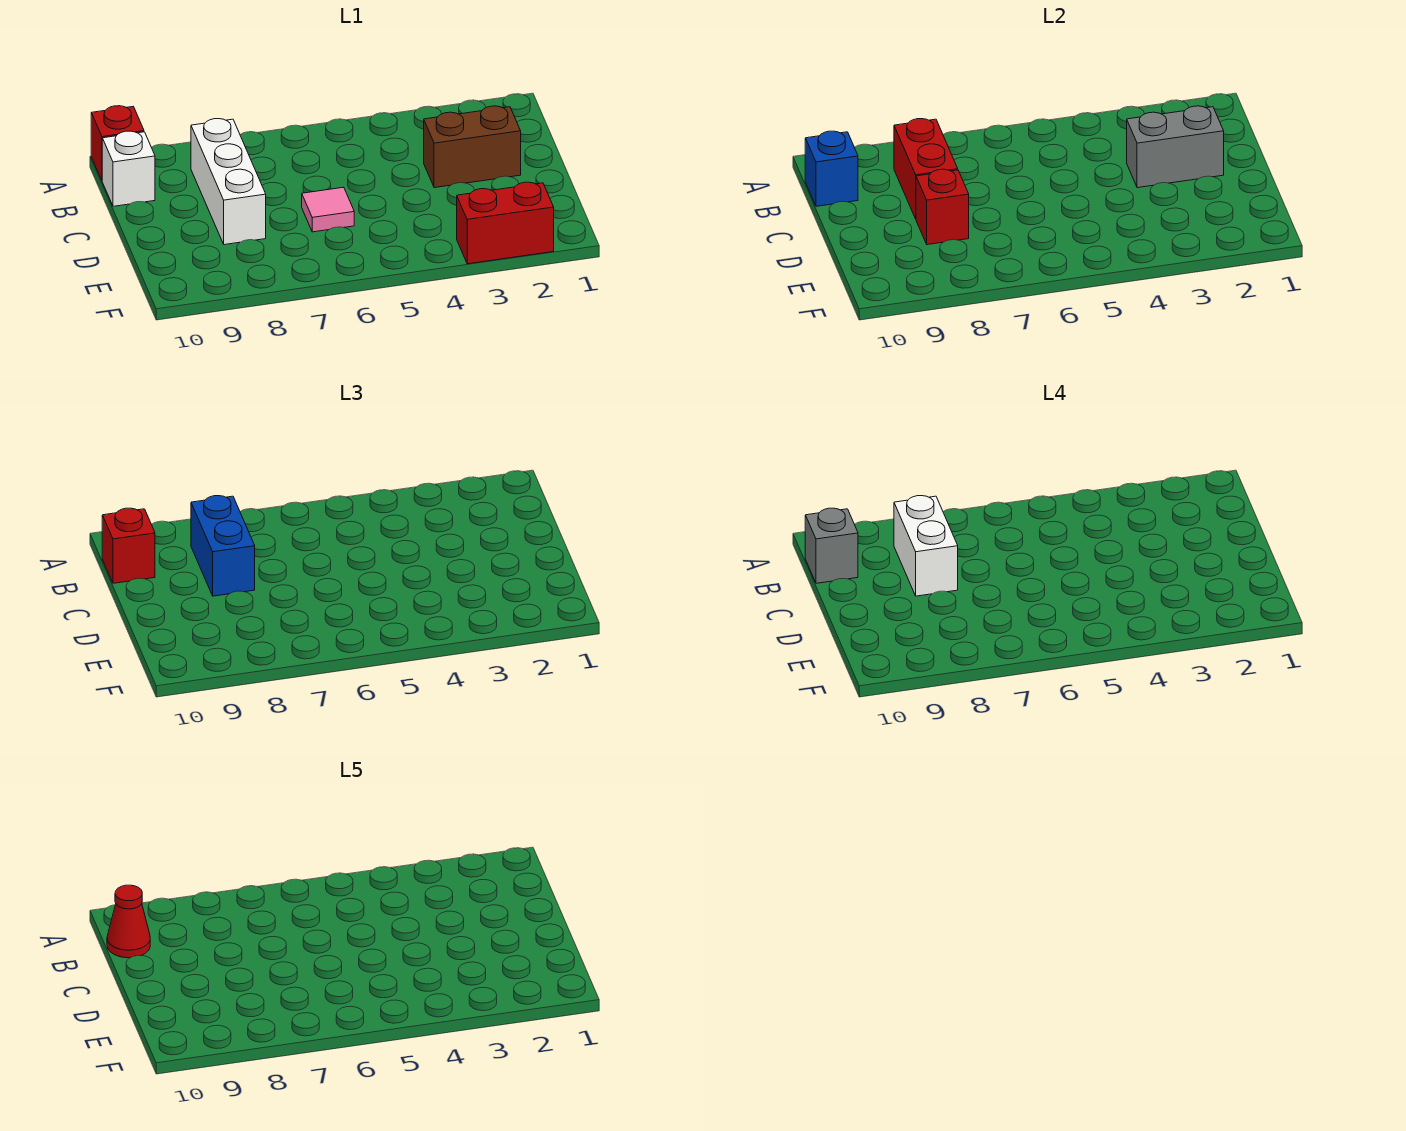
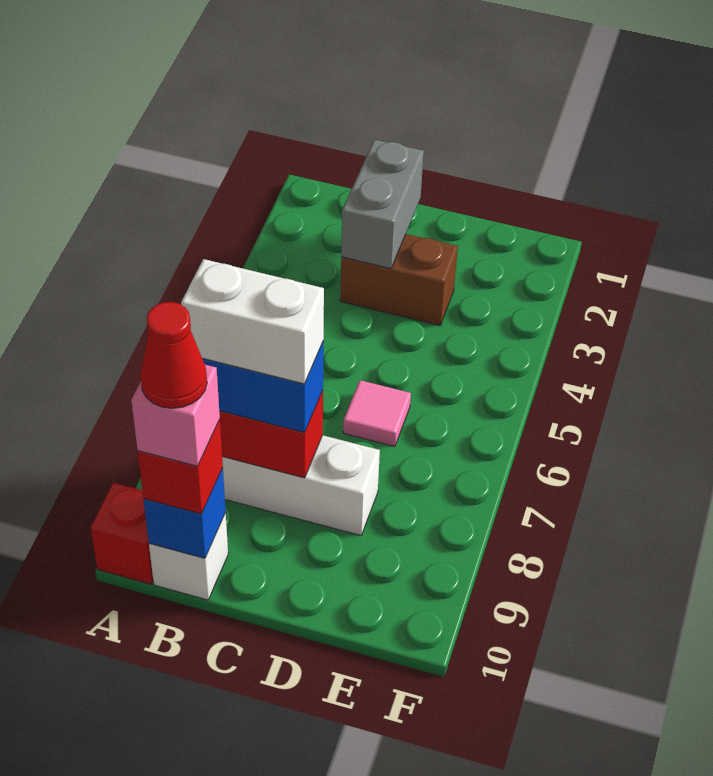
grey brick B10 level 4 -> pink brick B10 level 4
brown brick C2:C3 level 1 -> brown brick C3:D3 level 1
red brick D8 level 2 -> none
red brick F2:F3 level 1 -> none

